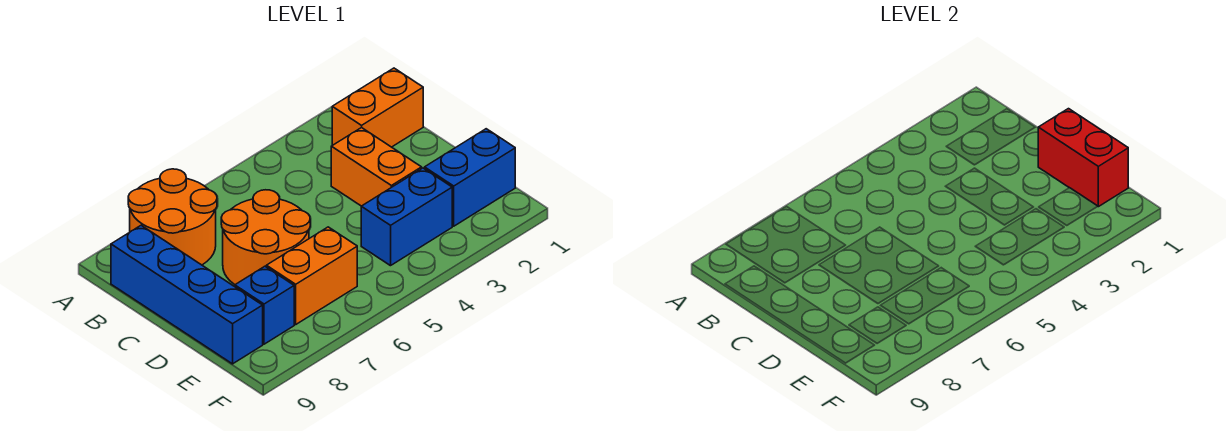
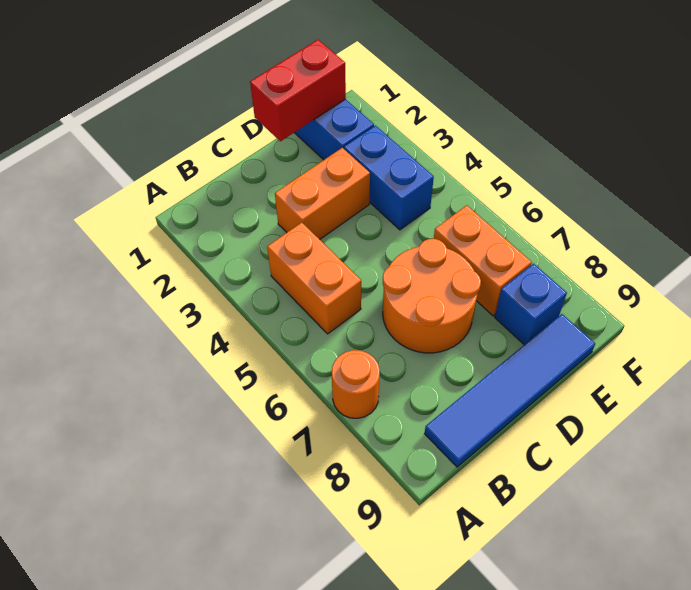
orange round brick A7:B8 level 1 -> orange round brick A7 level 1
orange brick B1:B2 level 1 -> orange brick B4:B5 level 1
blue brick B9:E9 level 1 -> blue tile B9:E9 level 1

